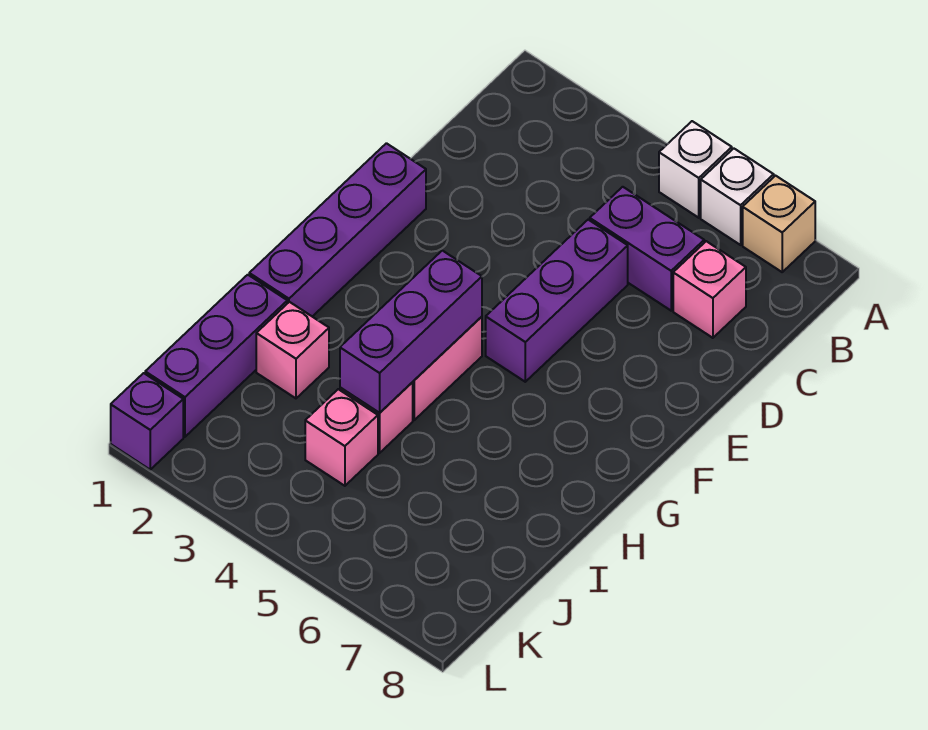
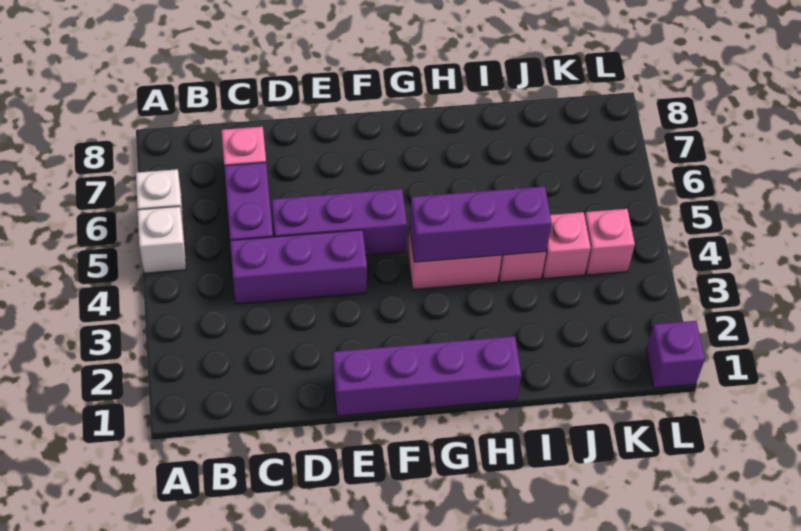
tan brick A7 level 1 -> none
purple brick I1:K1 level 1 -> purple brick C4:E4 level 1
pink brick I2 level 1 -> pink brick K4 level 1

